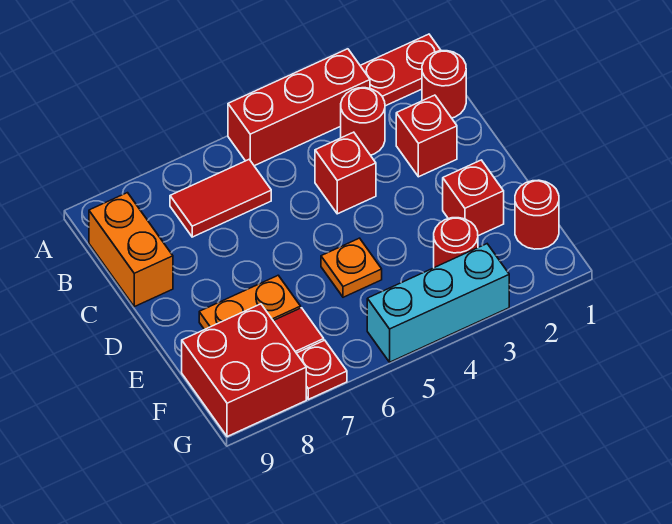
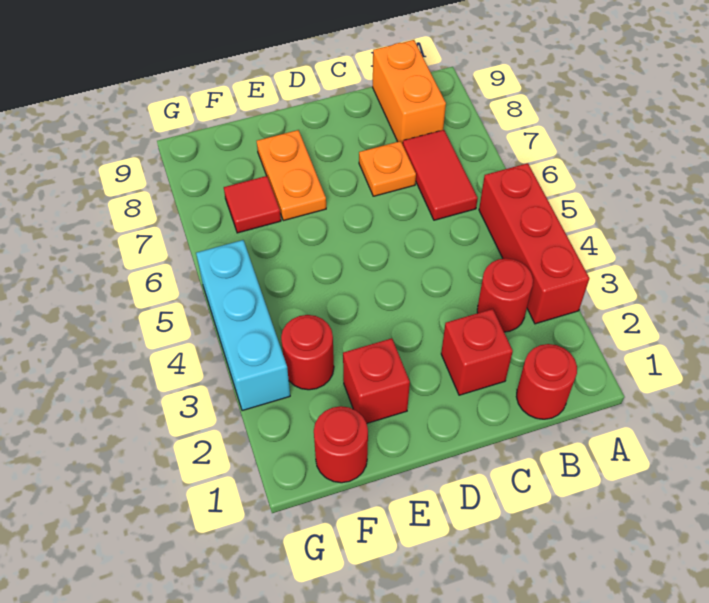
red plate A1:A2 level 1 -> none
orange brick B9:C9 level 1 -> orange brick B8:B9 level 1
red brick C4 level 1 -> none
orange plate E5 level 1 -> orange plate C7 level 1
red brick F8:G9 level 1 -> none
red plate G7 level 1 -> none

